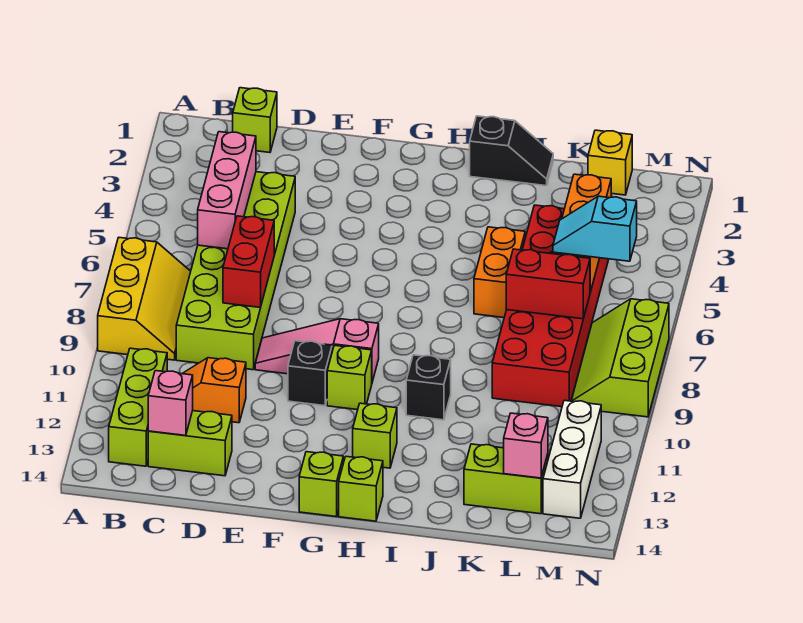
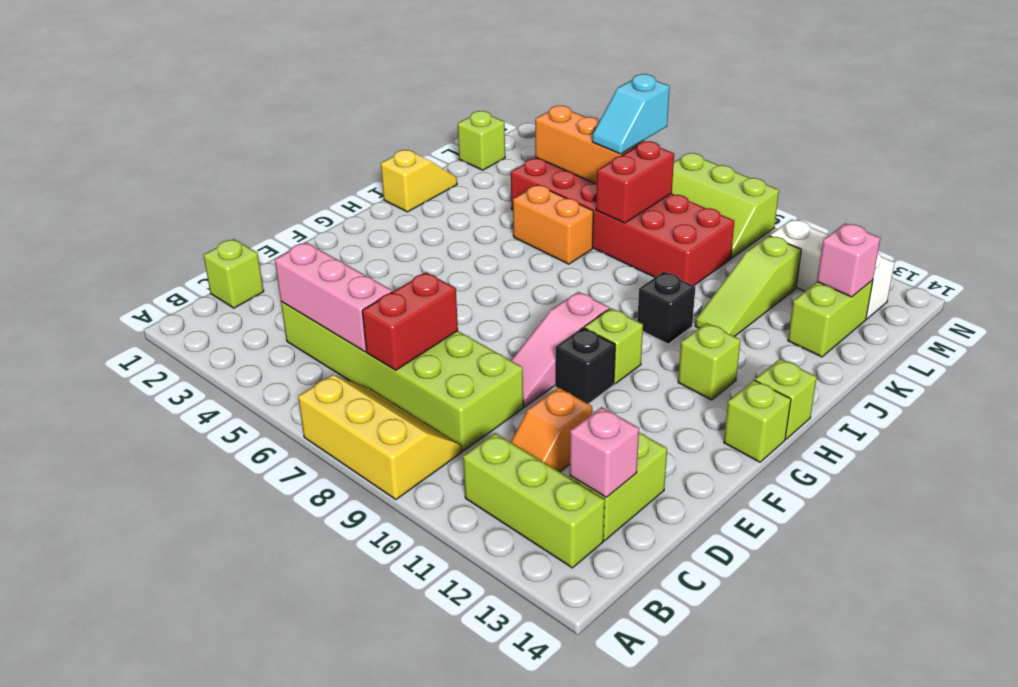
red brick D7:D8 level 2 -> red brick C7:D7 level 2
black slope I1:J1 level 1 top I -> yellow slope I1:J1 level 1 top I
none -> lime slope J11:L11 level 1 top L
yellow brick L1 level 1 -> lime brick L1 level 1

